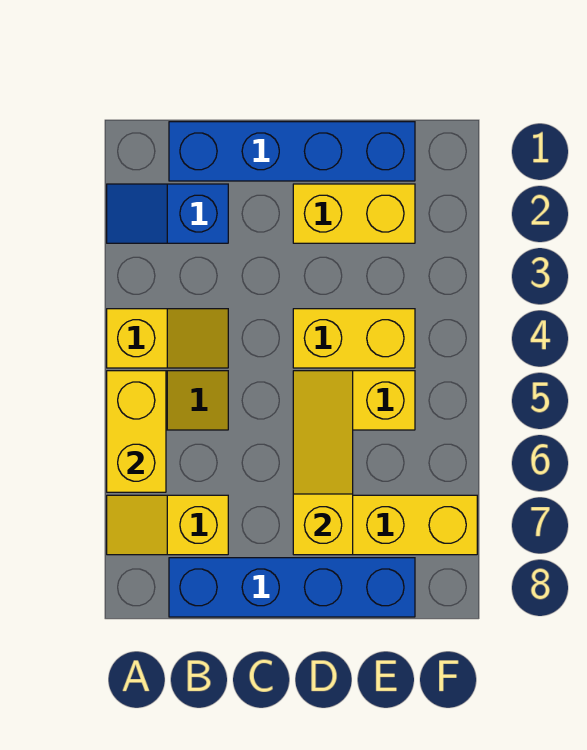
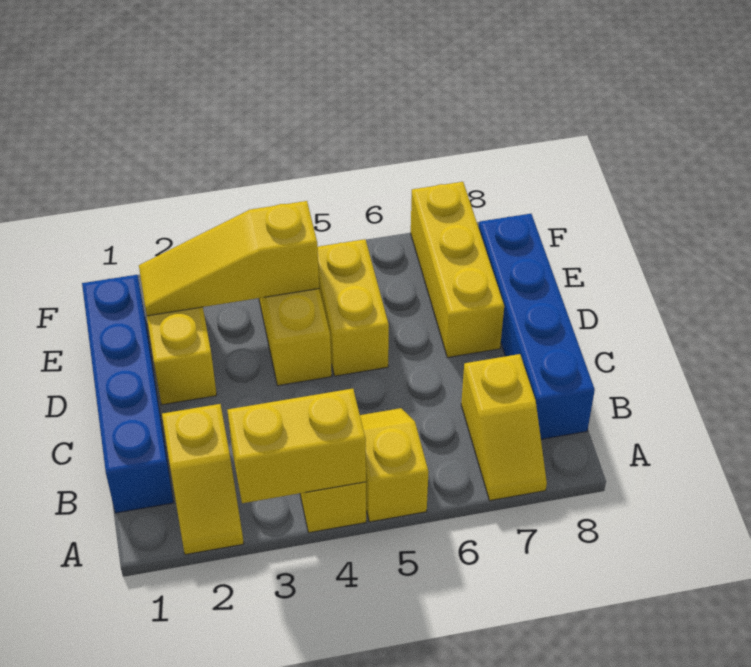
blue slope A2:B2 level 1 top B -> yellow slope A2:B2 level 1 top B
yellow brick A5:A6 level 2 -> yellow brick A3:A4 level 2
yellow slope D5:D7 level 2 top 7 -> yellow slope E2:E4 level 2 top 4

